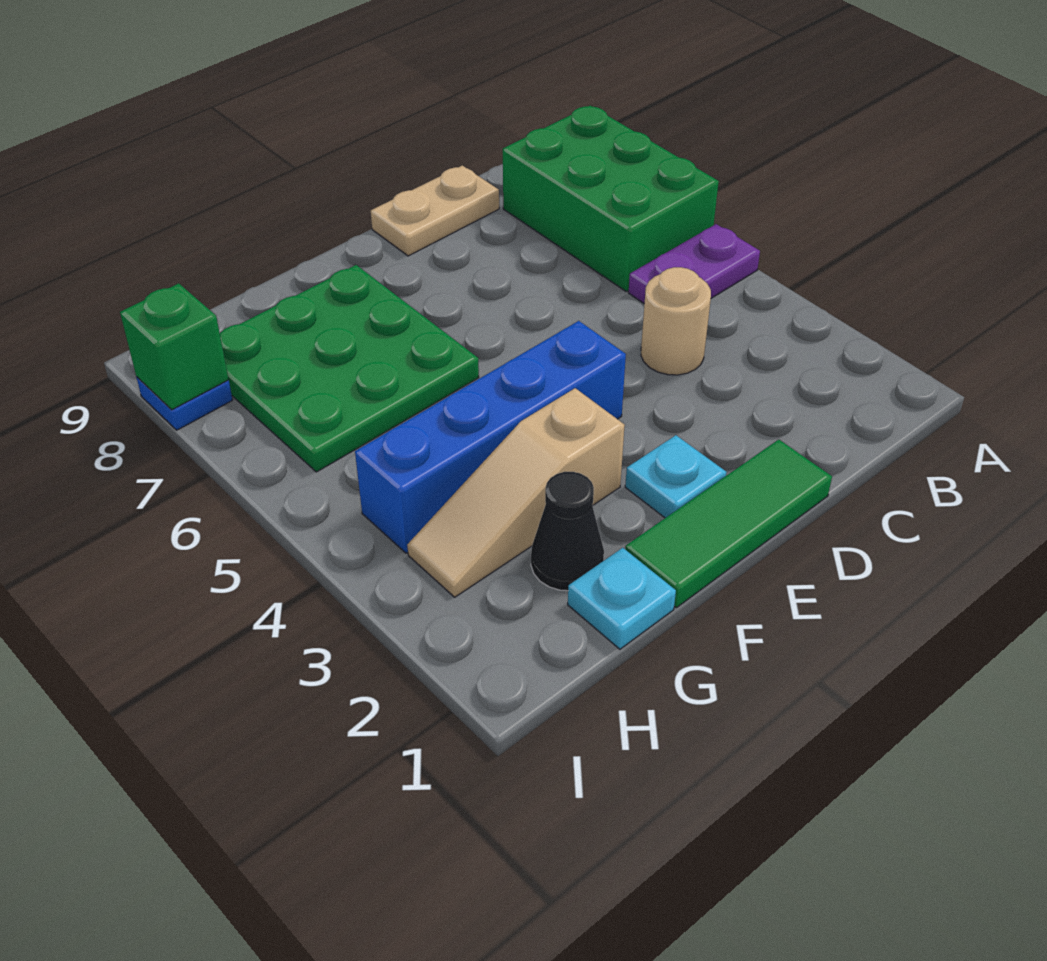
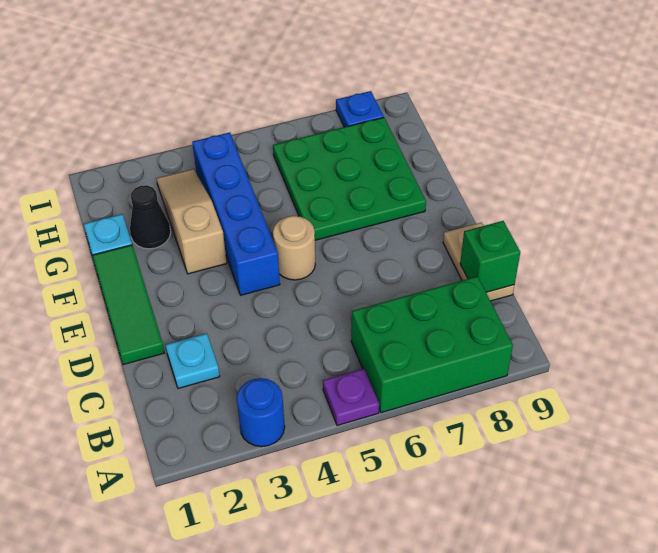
none -> blue round brick A3 level 1
purple plate A5:B5 level 1 -> purple plate A5 level 1
tan round brick C4 level 1 -> tan round brick E5 level 1
cyan plate E2 level 1 -> cyan plate C2 level 1
green brick I8 level 2 -> green brick C9 level 2

